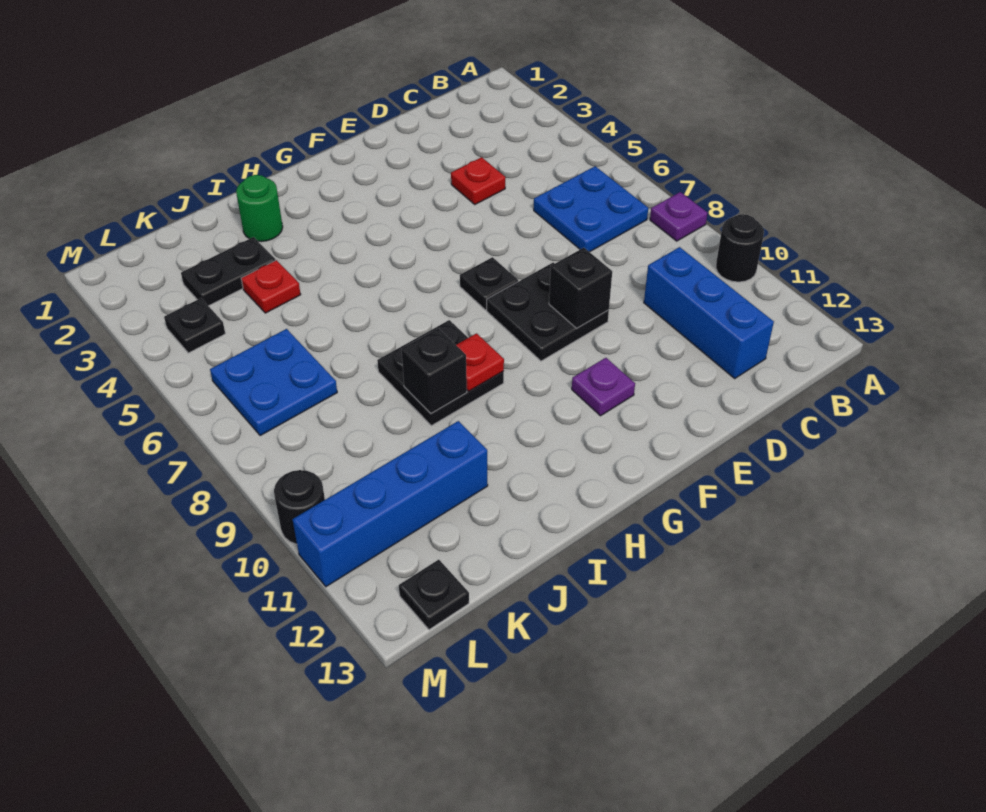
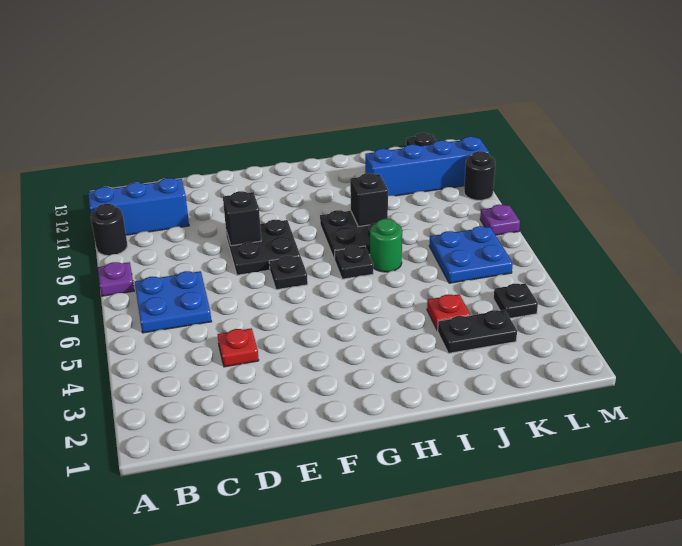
blue brick C10:C12 level 1 -> blue brick A11:C11 level 1
purple plate F11 level 1 -> purple plate M8 level 1
none -> black plate H7 level 1
red plate H9 level 2 -> none
green round brick I2 level 1 -> green round brick I7 level 1

